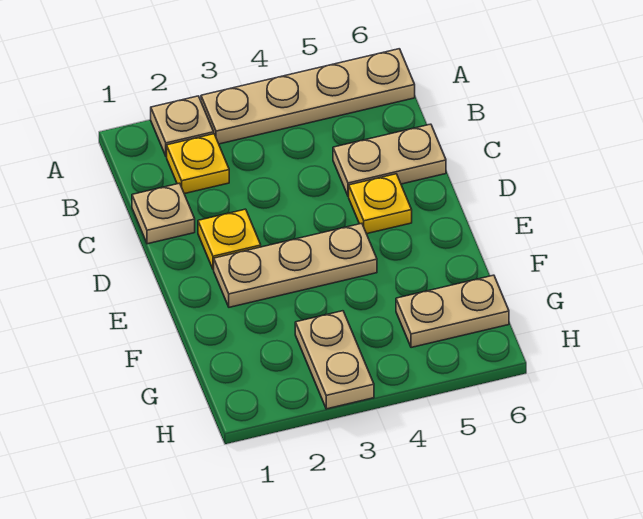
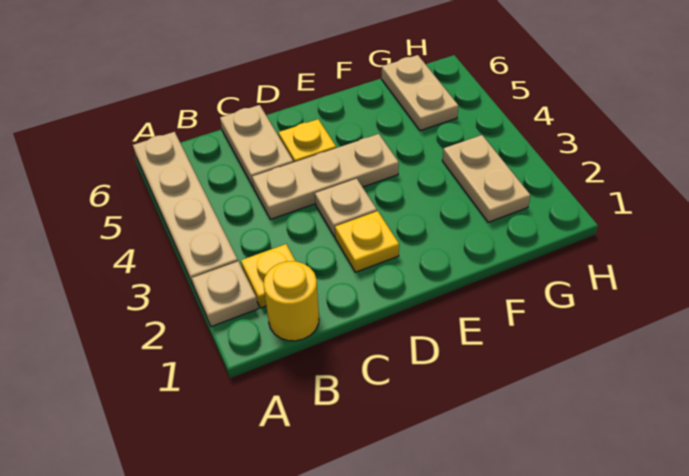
none -> yellow round brick B1 level 1
tan plate C1 level 1 -> tan plate D3 level 1
tan plate E2:E4 level 1 -> tan plate C4:E4 level 1
tan plate G3:H3 level 1 -> tan plate G2:G3 level 1

